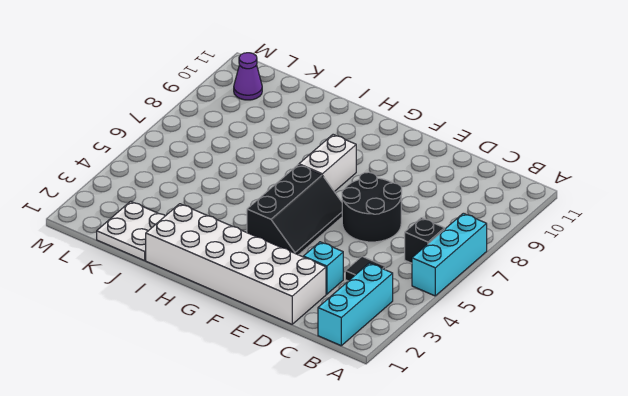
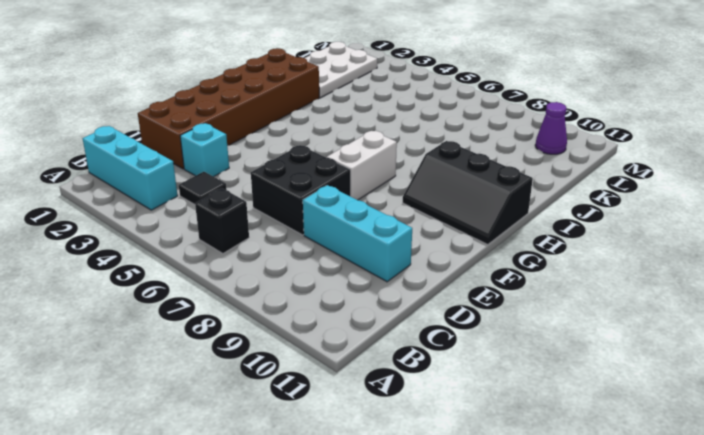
cyan brick A5:A7 level 1 -> cyan brick D8:D10 level 1
white brick D1:I2 level 1 -> brown brick D1:I2 level 1
black round brick D6:E7 level 1 -> black brick D6:E7 level 1
black slope F4:G6 level 1 top G -> black slope G9:H11 level 1 top H
white brick G7:G8 level 1 -> white brick F7:G7 level 1
white plate J1:K2 level 1 -> white plate J1:L2 level 1

